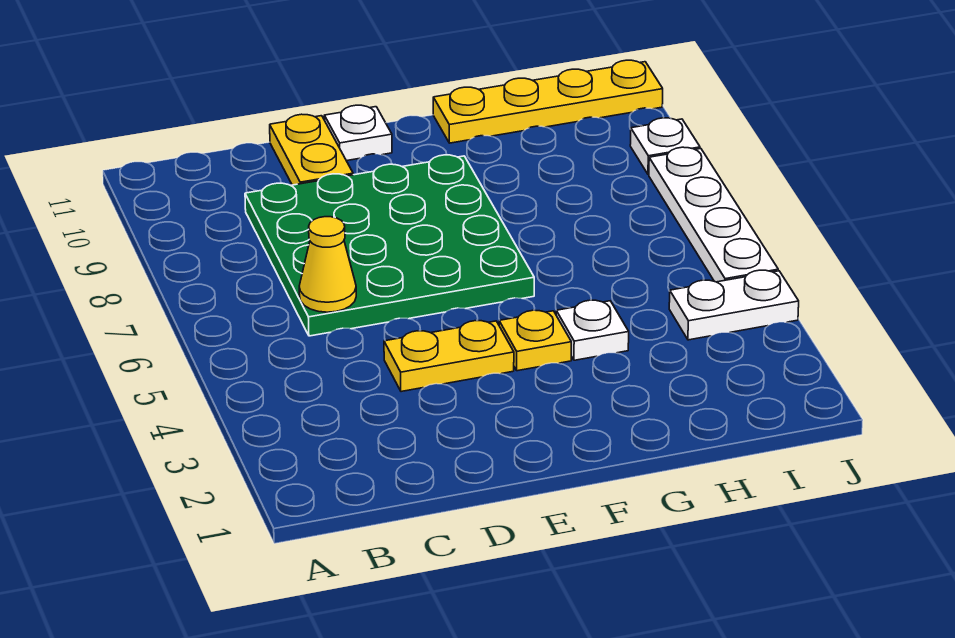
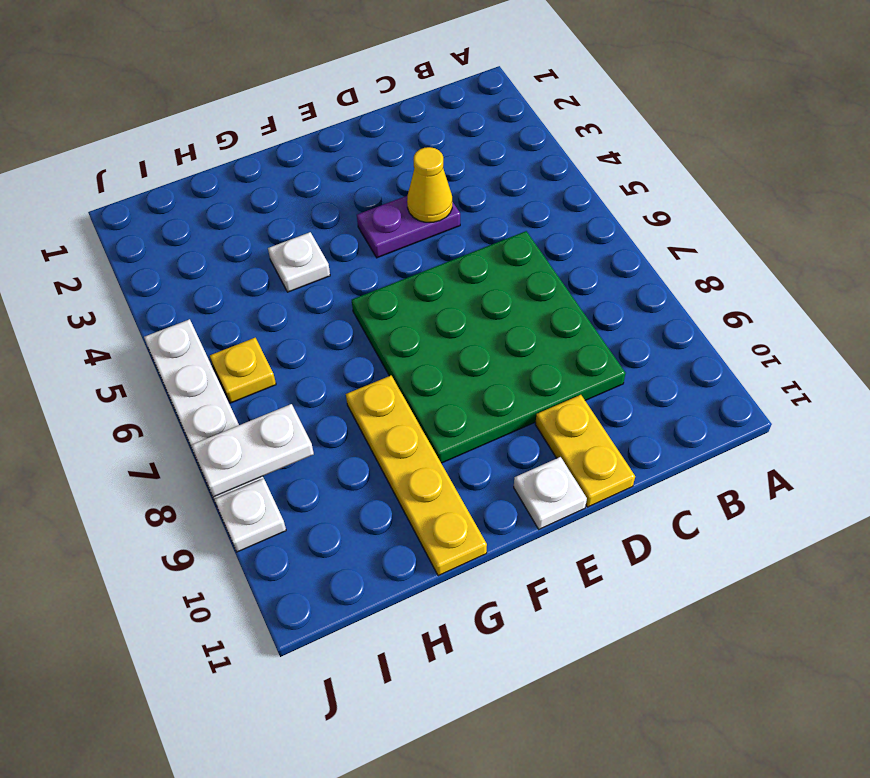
yellow cone C6 level 2 -> yellow cone D4 level 2
yellow plate D4:E4 level 1 -> purple plate D4:E4 level 1
yellow plate F4 level 1 -> yellow plate I6 level 1
yellow plate G11:J11 level 1 -> yellow plate G8:G11 level 1
white plate I4:J4 level 1 -> white plate I8:J8 level 2

